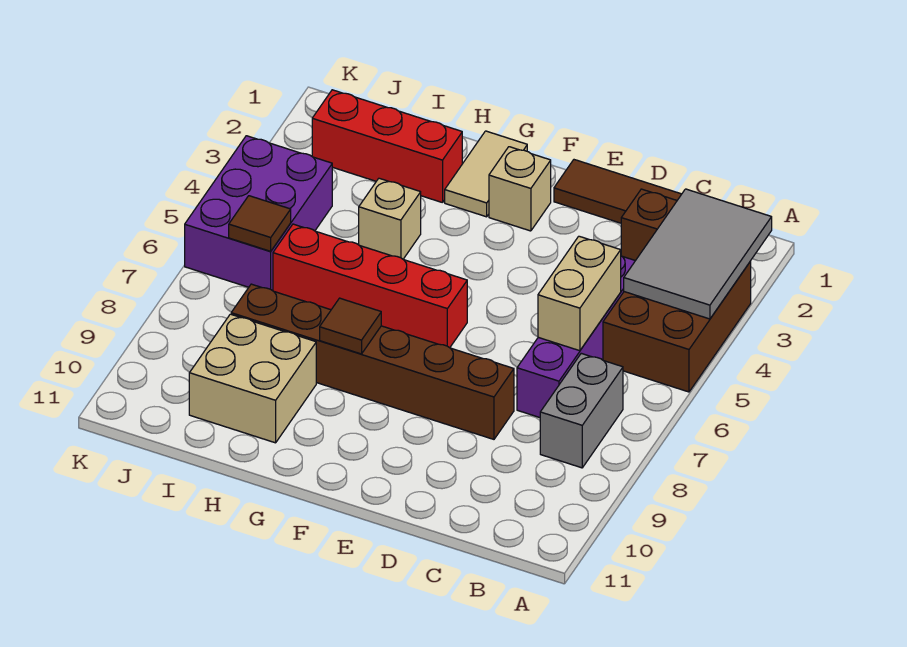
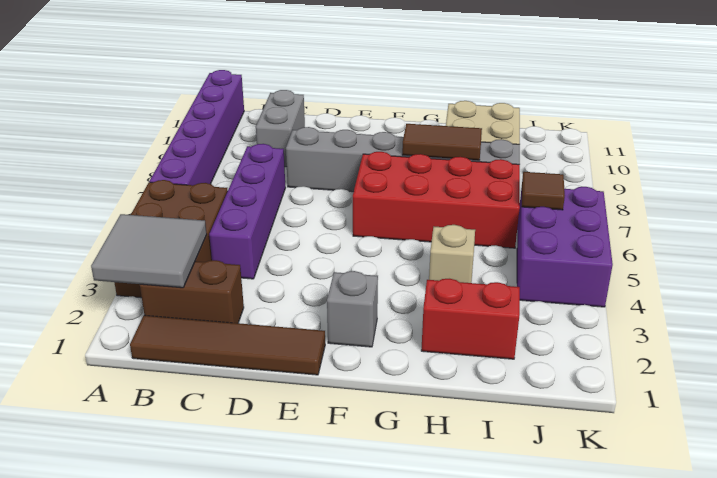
grey tile A2:B4 level 2 -> grey tile A2:B3 level 2
none -> purple brick A6:A11 level 1
grey brick B7:B8 level 1 -> grey brick C9:C10 level 1
tan brick C5:C6 level 2 -> none
brown brick D8:I8 level 1 -> grey brick D8:I8 level 1
tan brick F2 level 1 -> grey brick F2 level 1
red brick F6:I6 level 1 -> red brick F6:I7 level 1
tan tile G1:G2 level 1 -> none
brown tile G8 level 2 -> brown tile G8:H8 level 2
red brick H2:J2 level 1 -> red brick H2:I2 level 1

